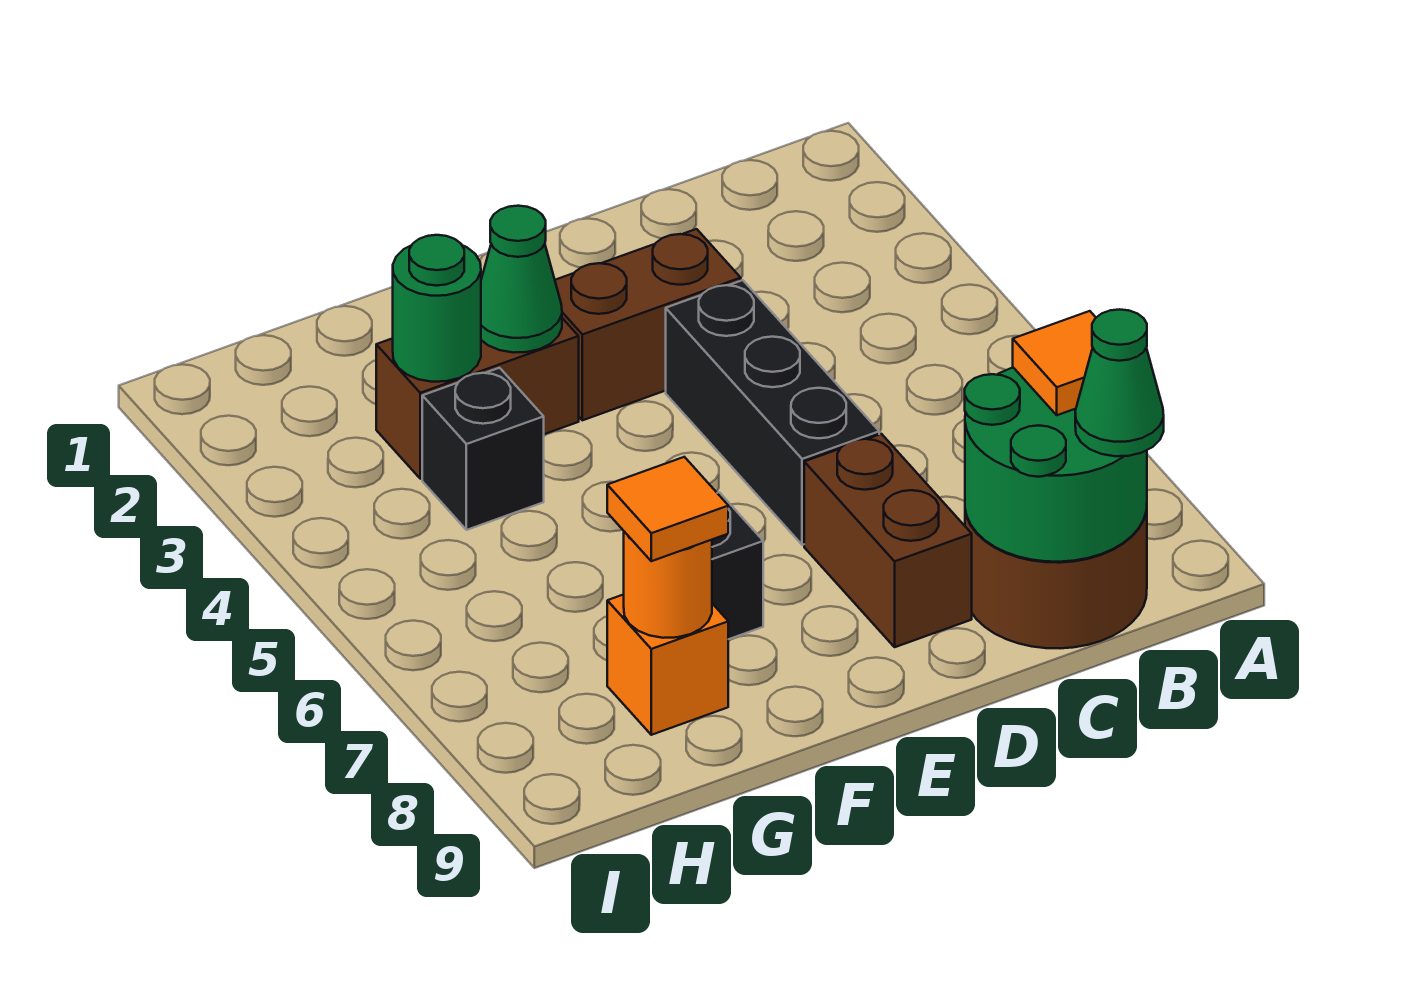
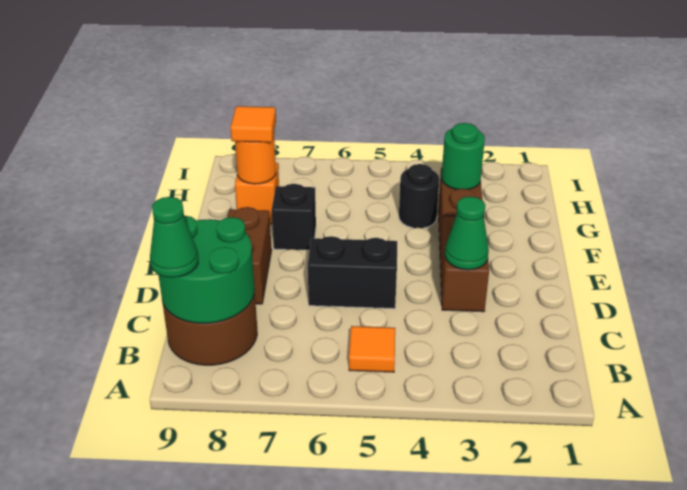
orange tile B8 level 3 -> orange tile B5 level 1
black brick D4:D6 level 1 -> black brick D5:D6 level 1
brown brick D7:D8 level 1 -> brown brick D8:E8 level 1
green cone F3 level 2 -> green cone D3 level 2
black brick G4 level 1 -> black round brick G4 level 1

